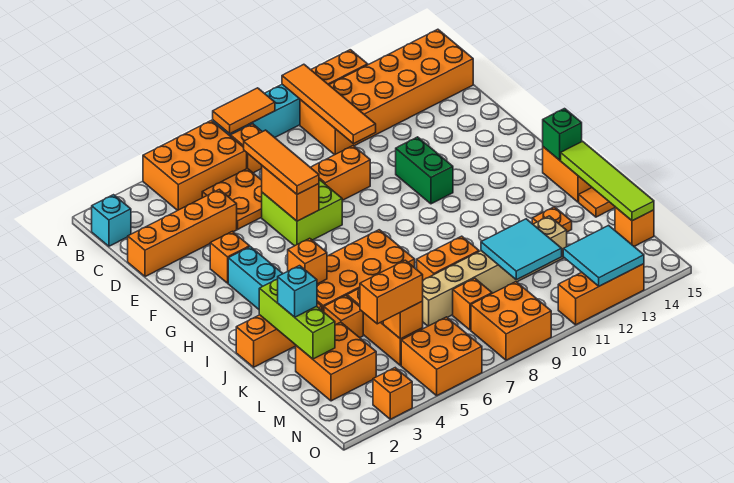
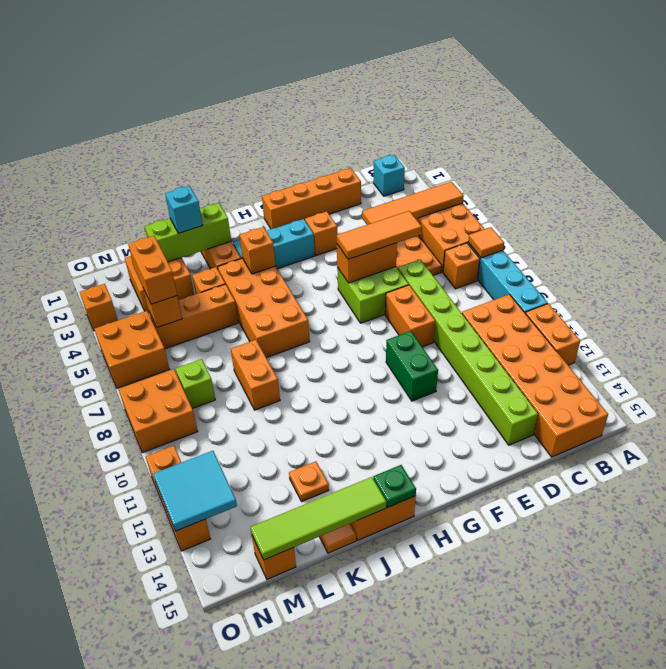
orange tile A7:A8 level 2 -> orange tile A7 level 2
orange tile A10:D10 level 2 -> orange tile A4:D4 level 2
orange brick D1:D4 level 1 -> orange brick D1:G1 level 1
none -> lime brick D7:D14 level 1
green brick F11:G11 level 1 -> green brick F10:F11 level 1
green brick I15 level 2 -> green plate I15 level 2
tan brick L7:L12 level 1 -> none
cyan tile L10:M11 level 2 -> none
orange brick M8 level 1 -> lime brick M8 level 1

